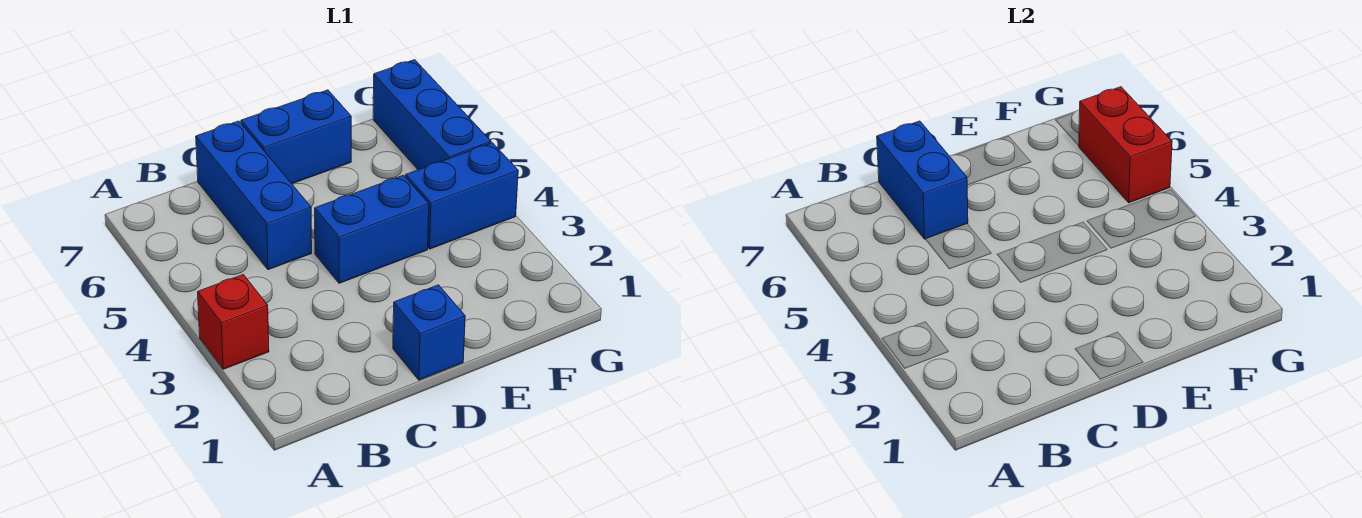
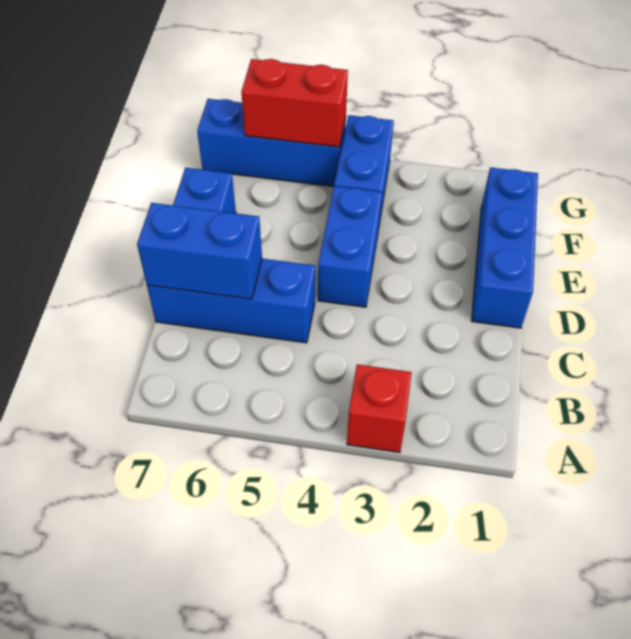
blue brick D1 level 1 -> blue brick D1:F1 level 1

